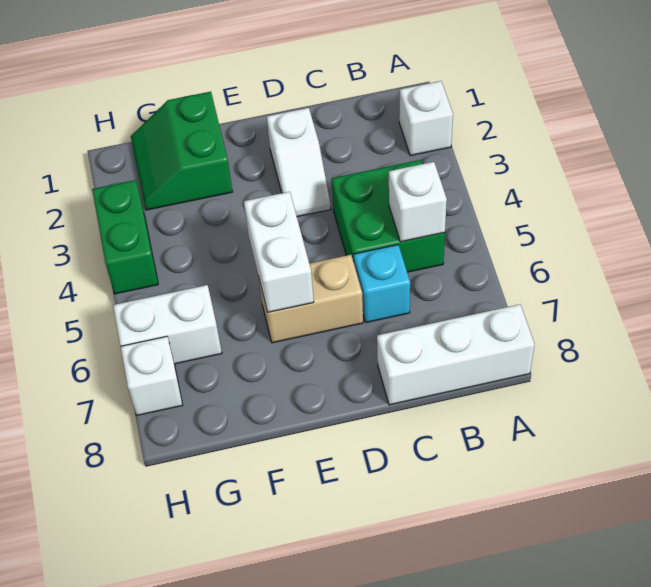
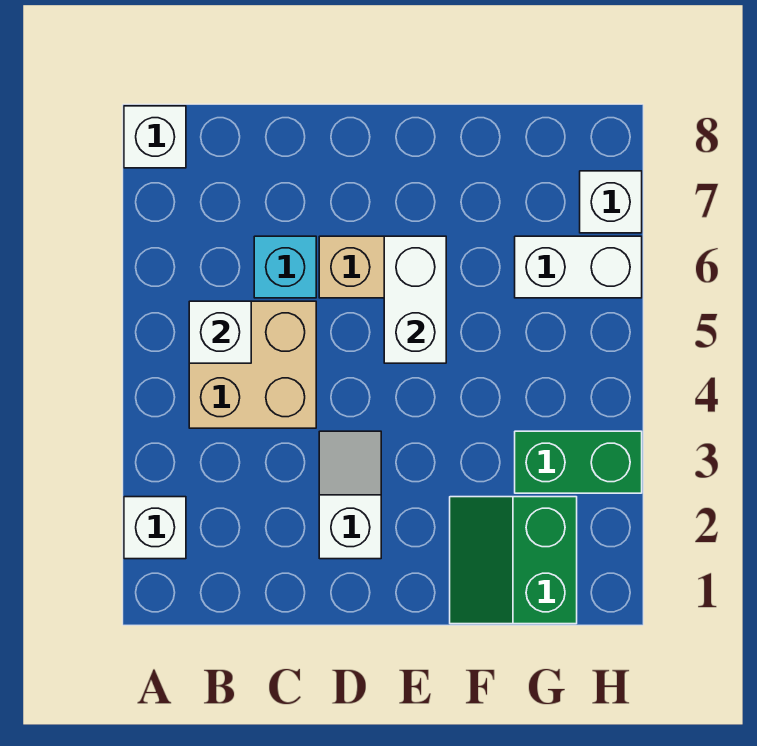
white brick A8:C8 level 1 -> white brick A8 level 1
green brick B4:C5 level 1 -> tan brick B4:C5 level 1
green slope F1:G2 level 1 top F -> green slope F1:G2 level 1 top G
green brick H3:H4 level 1 -> green brick G3:H3 level 1

